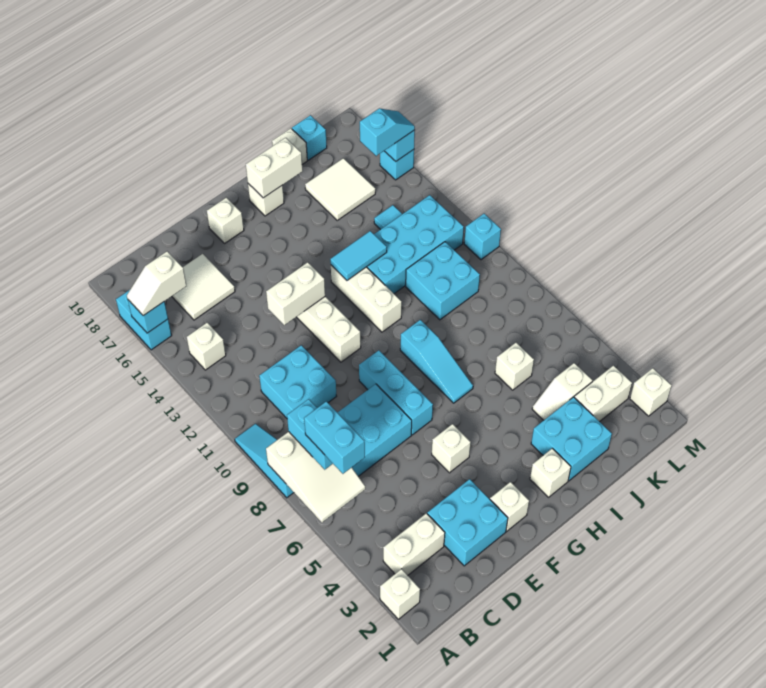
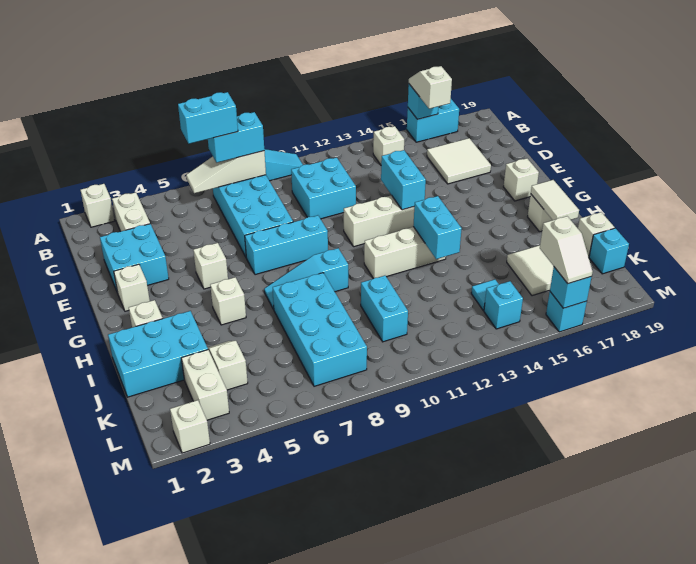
white slope A6:B8 level 2 top 8 -> white slope B6:B8 level 2 top 8
white brick E13:F13 level 2 -> cyan brick E13:F13 level 2
cyan tile H13:I13 level 2 -> cyan brick H13:I13 level 2
white brick H18:I18 level 2 -> white tile H18:I18 level 2
cyan brick I2:J3 level 1 -> cyan brick I1:J3 level 1
cyan brick I12:L13 level 1 -> cyan brick I7:L8 level 1
white brick J6 level 1 -> white brick H5 level 1
cyan brick J10:K11 level 1 -> cyan brick J10:K10 level 1
cyan slope L16:M16 level 3 top L -> white slope L16:M16 level 3 top L
cyan brick M11 level 1 -> cyan brick L14 level 1

